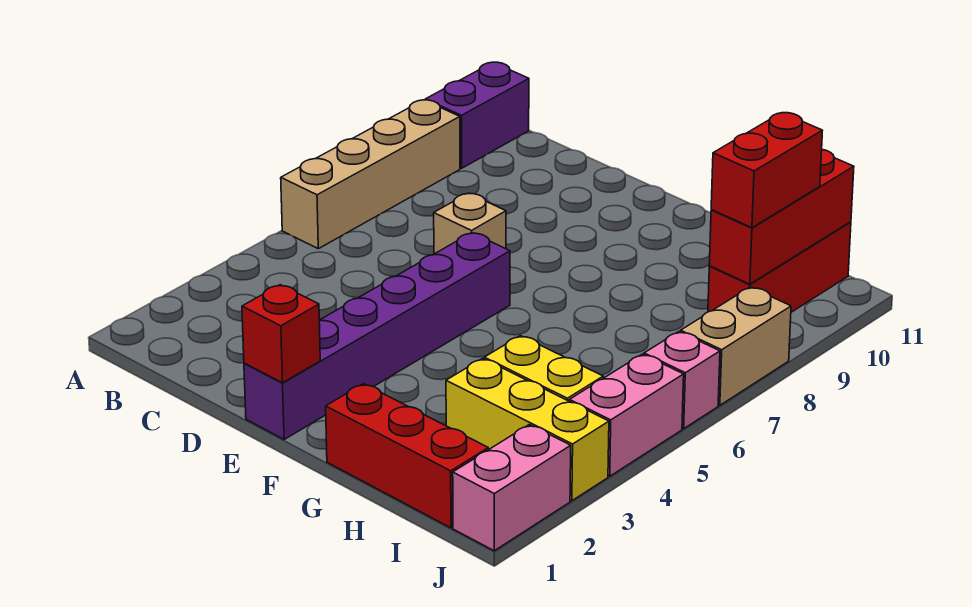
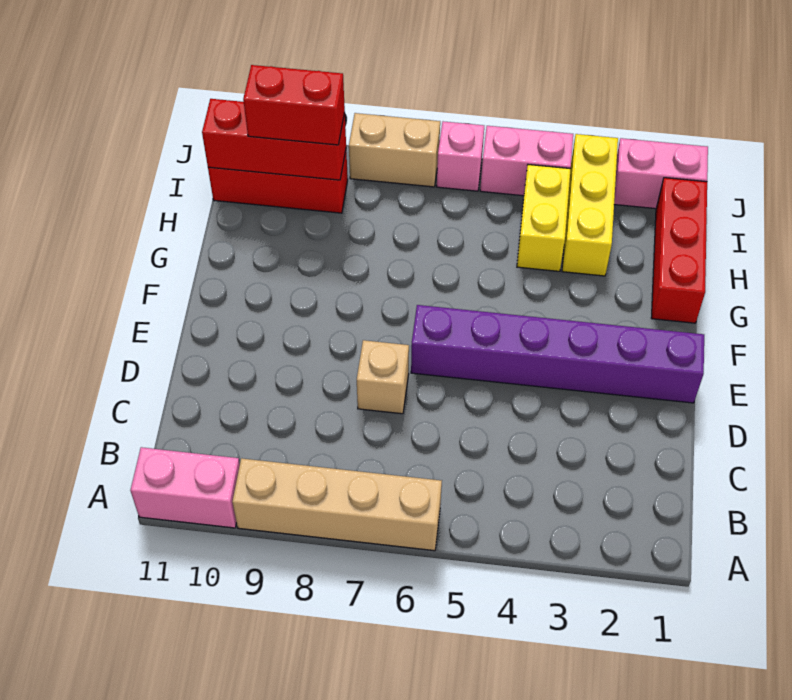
purple brick A10:A11 level 1 -> pink brick A10:A11 level 1
red brick E1 level 2 -> none

